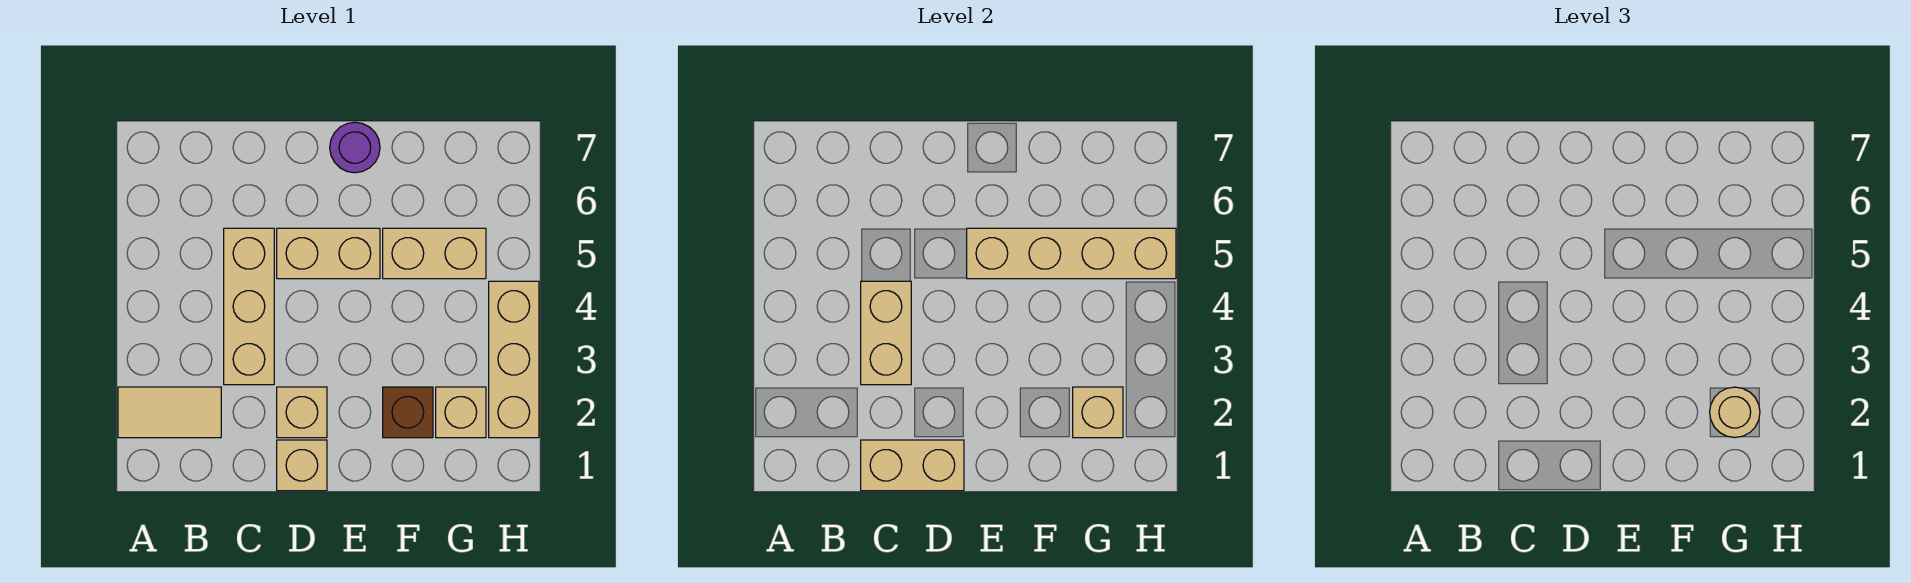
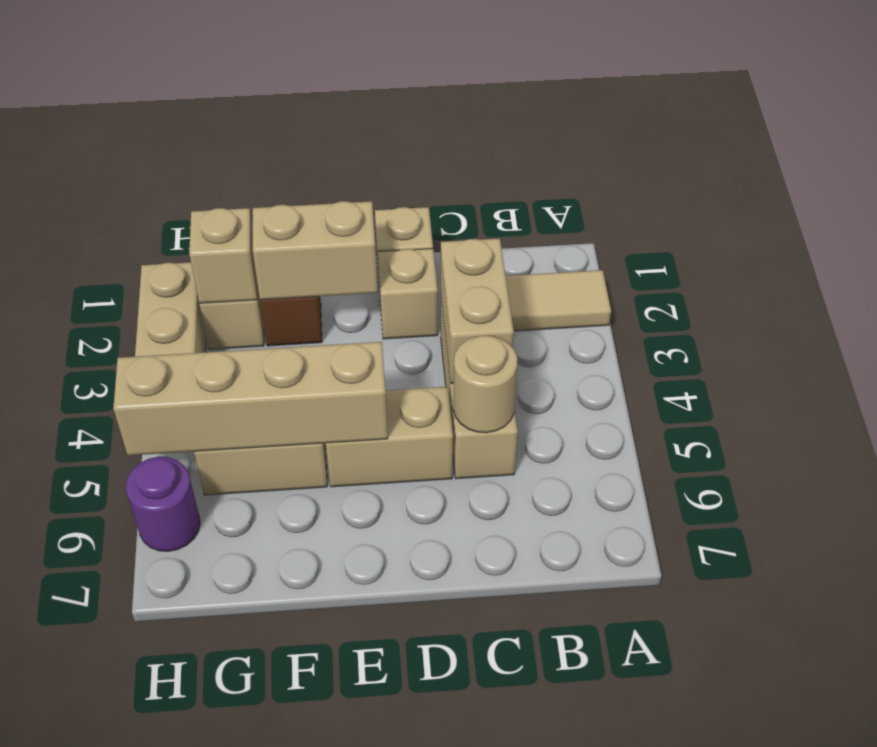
tan brick C1:D1 level 2 -> tan brick E2:F2 level 2
purple round brick E7 level 1 -> purple round brick H6 level 1
tan round brick G2 level 3 -> tan round brick C5 level 2

